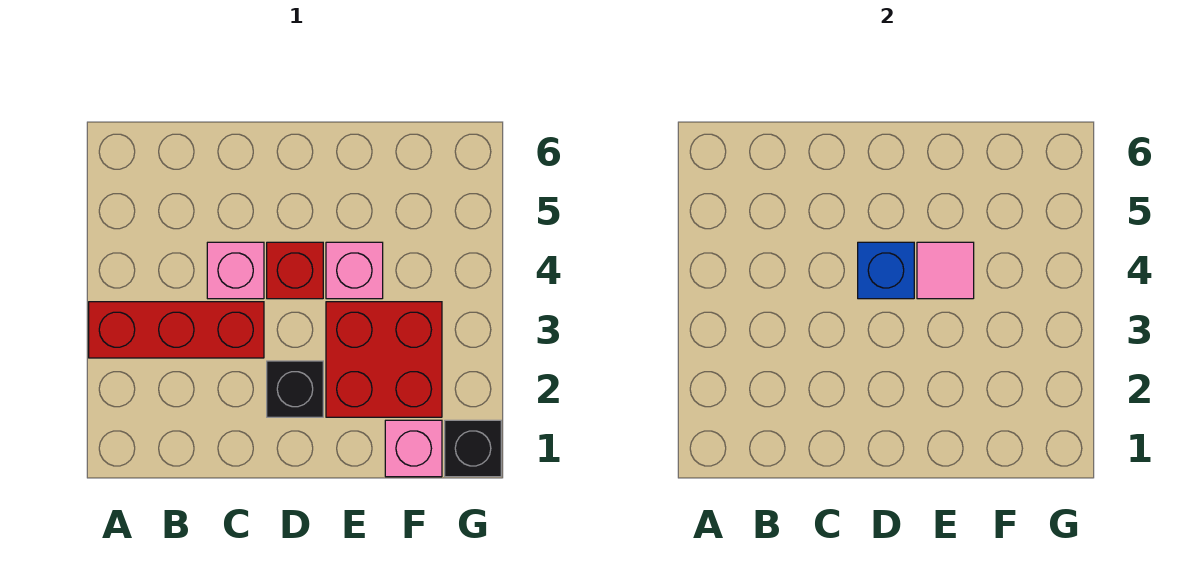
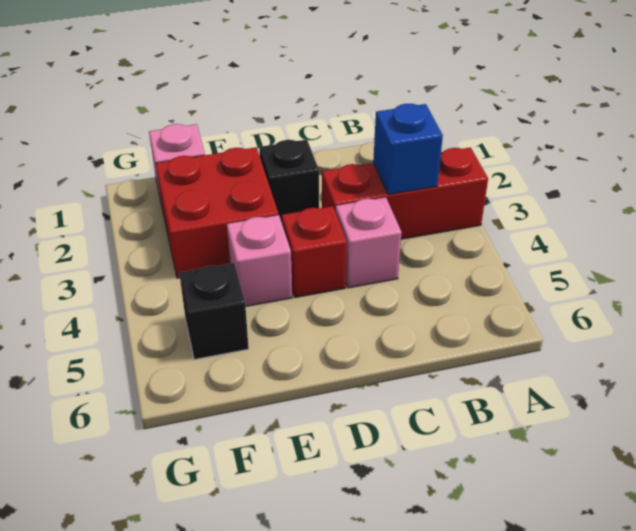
blue brick D4 level 2 -> blue brick B3 level 2
pink tile E4 level 2 -> none
black brick G1 level 1 -> black brick F5 level 1

